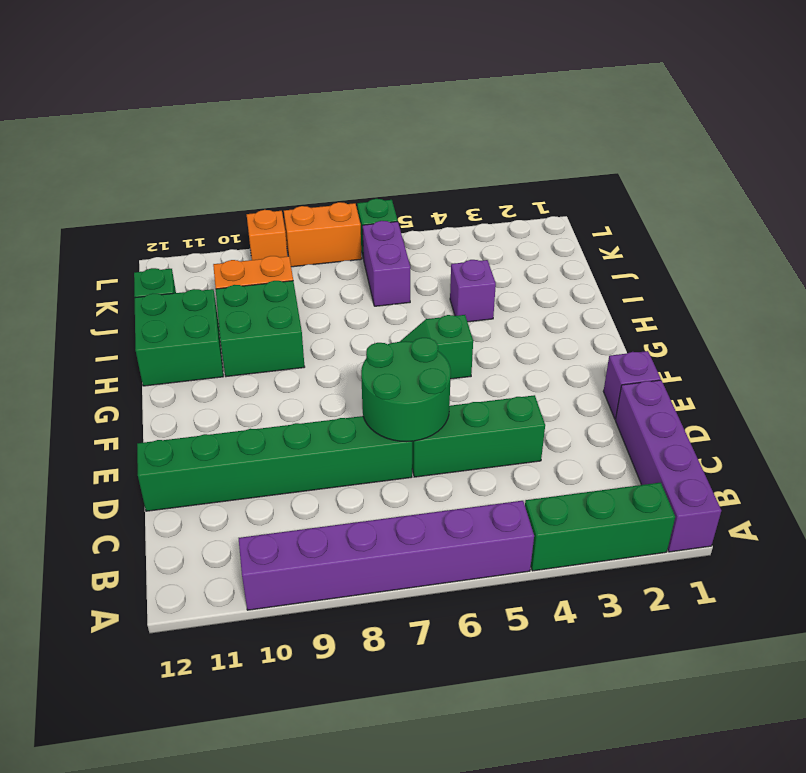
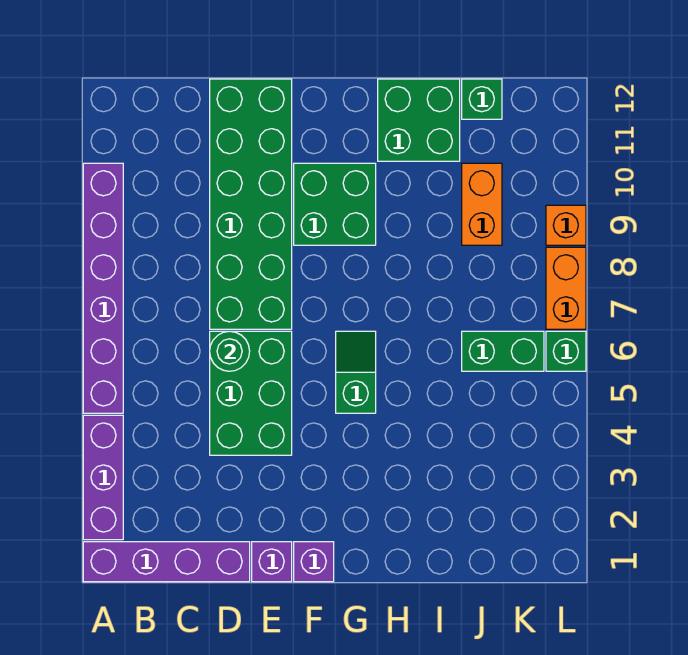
green brick A2:A4 level 1 -> purple brick A2:A4 level 1
green brick D4:D6 level 1 -> green brick D4:E6 level 1
green round brick D6:E7 level 2 -> green round brick D6 level 2
green brick D7:D12 level 1 -> green brick D7:E12 level 1
green brick H9:I10 level 1 -> green brick F9:G10 level 1
purple brick I4 level 1 -> purple brick F1 level 1
purple brick J6:K6 level 1 -> green brick J6:K6 level 1

